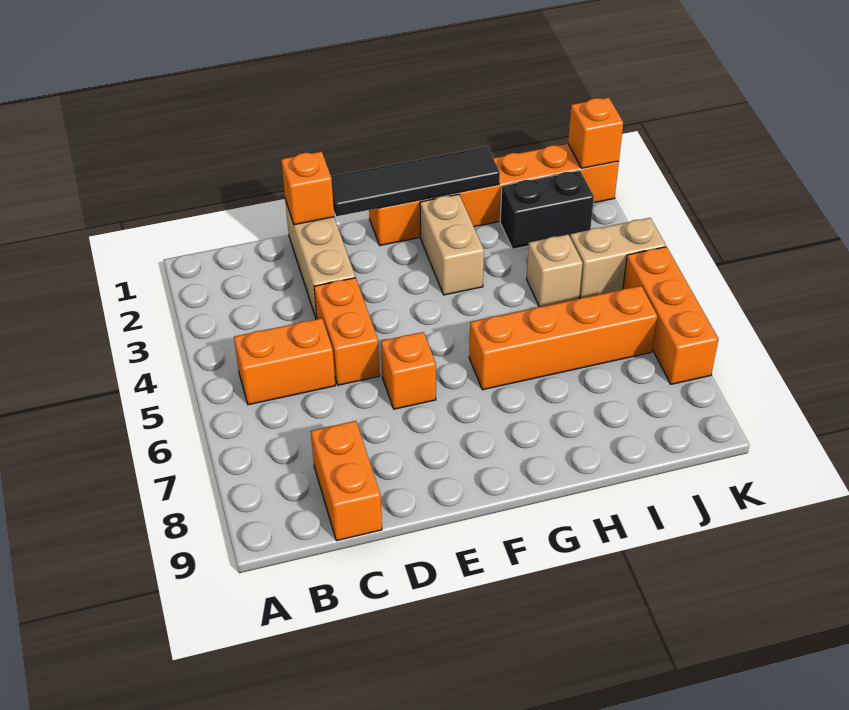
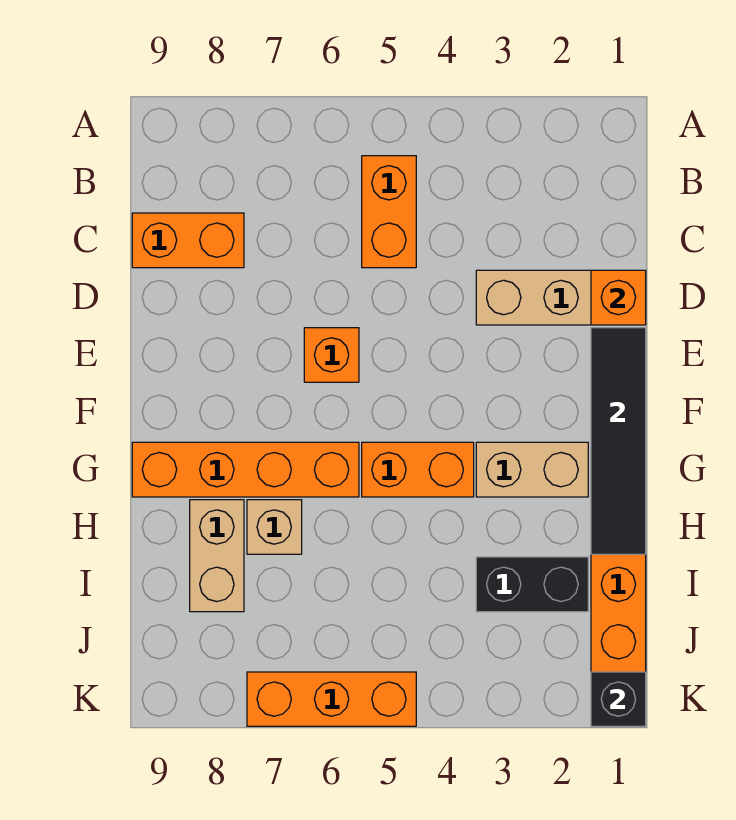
orange brick D4:D5 level 1 -> orange brick G4:G5 level 1
orange brick G6:J6 level 1 -> orange brick G6:G9 level 1
black brick I2:J2 level 1 -> black brick I2:I3 level 1
tan brick I4 level 1 -> tan brick H7 level 1
tan brick J4:K4 level 1 -> tan brick H8:I8 level 1
orange brick K1 level 2 -> black brick K1 level 2

